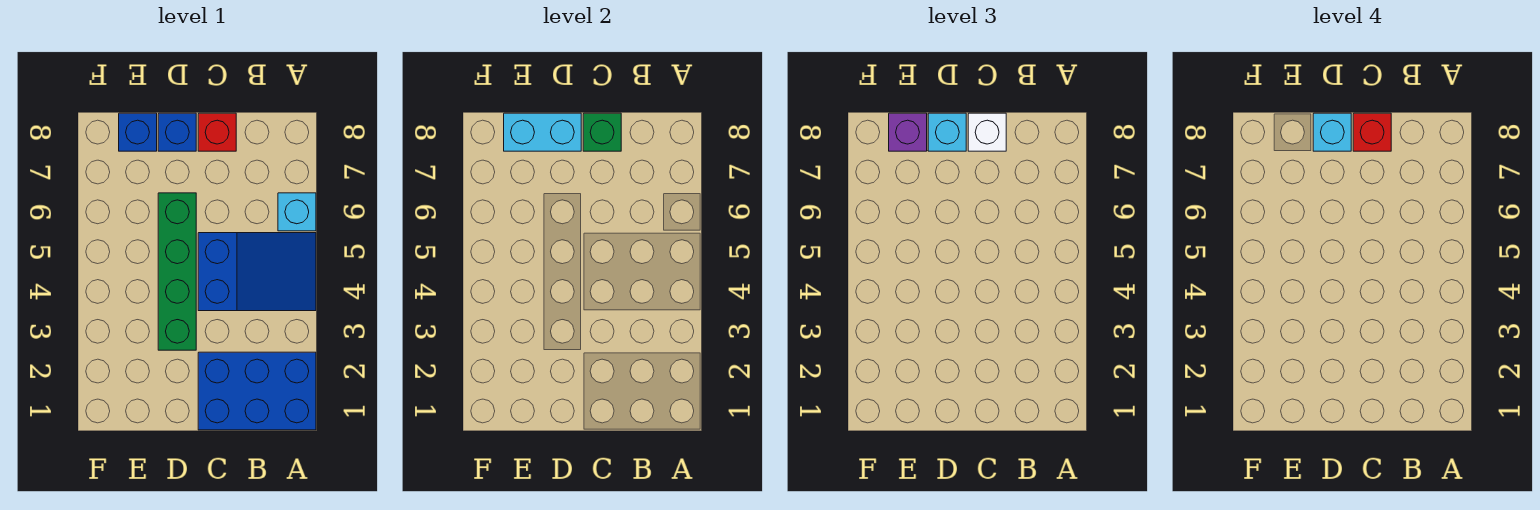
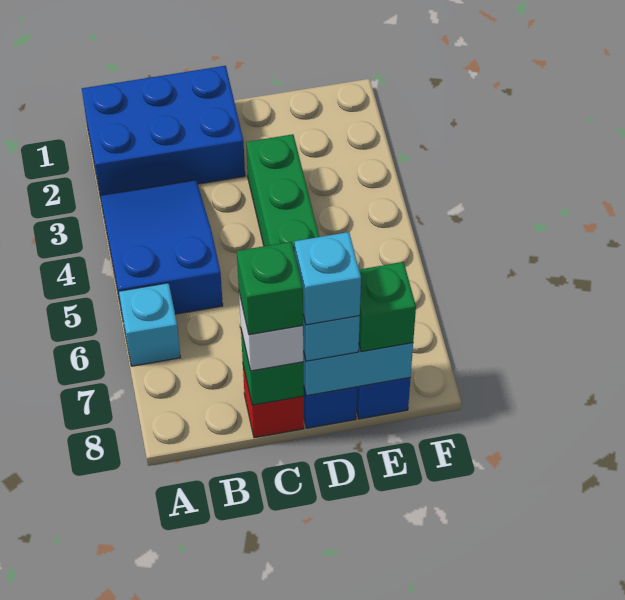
blue slope A4:C5 level 1 top C -> blue slope A3:B5 level 1 top 5
red brick C8 level 4 -> green brick C8 level 4
purple brick E8 level 3 -> green brick E8 level 3

